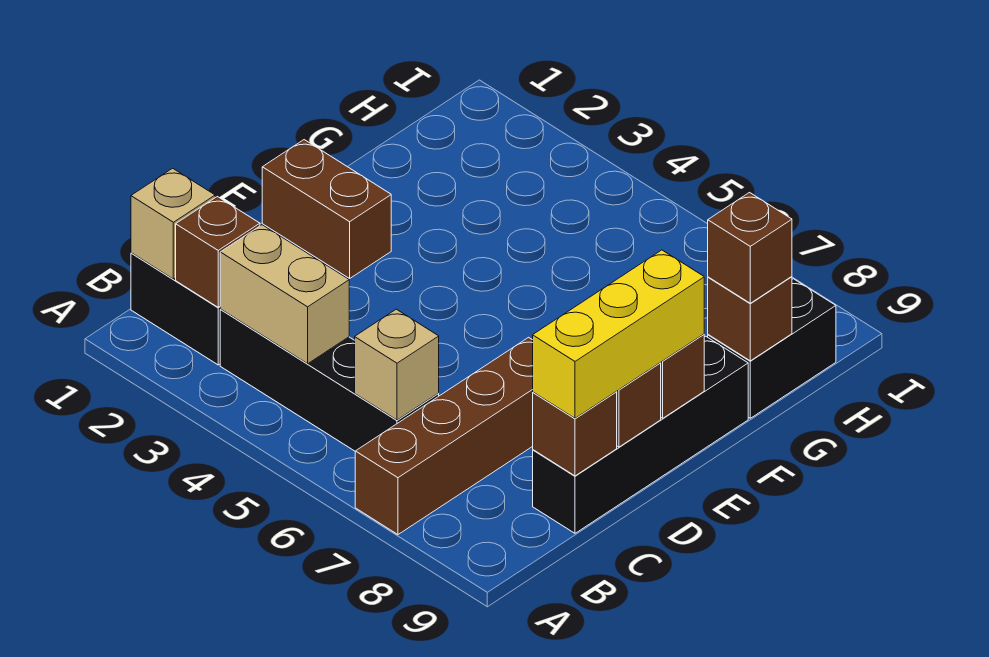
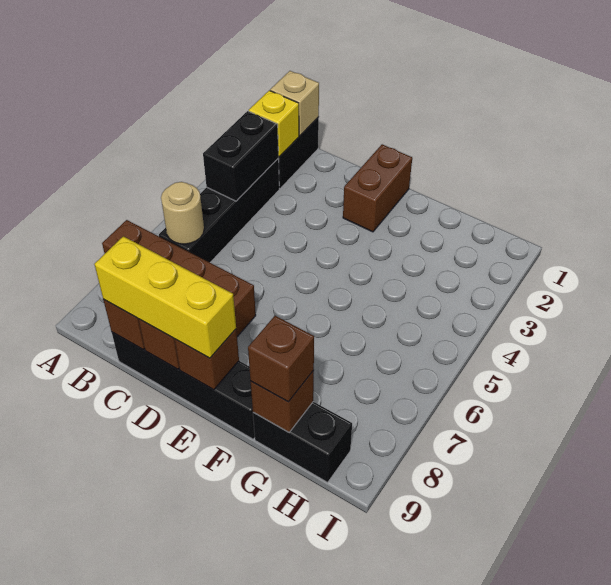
brown brick B2 level 2 -> yellow brick B2 level 2
tan brick B3:B4 level 2 -> black brick B3:B4 level 2
tan brick B6 level 2 -> tan round brick B6 level 2

